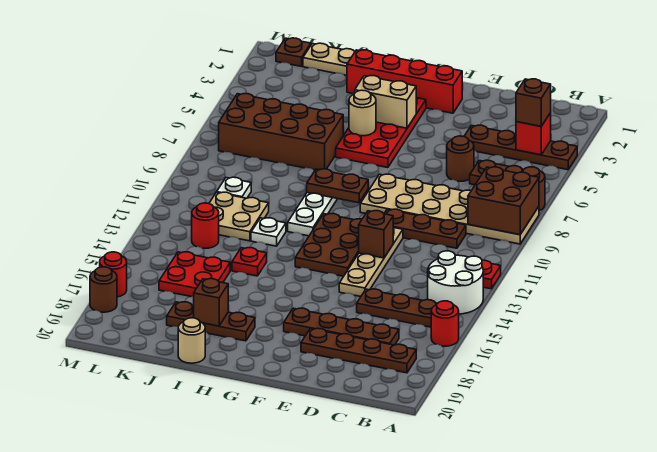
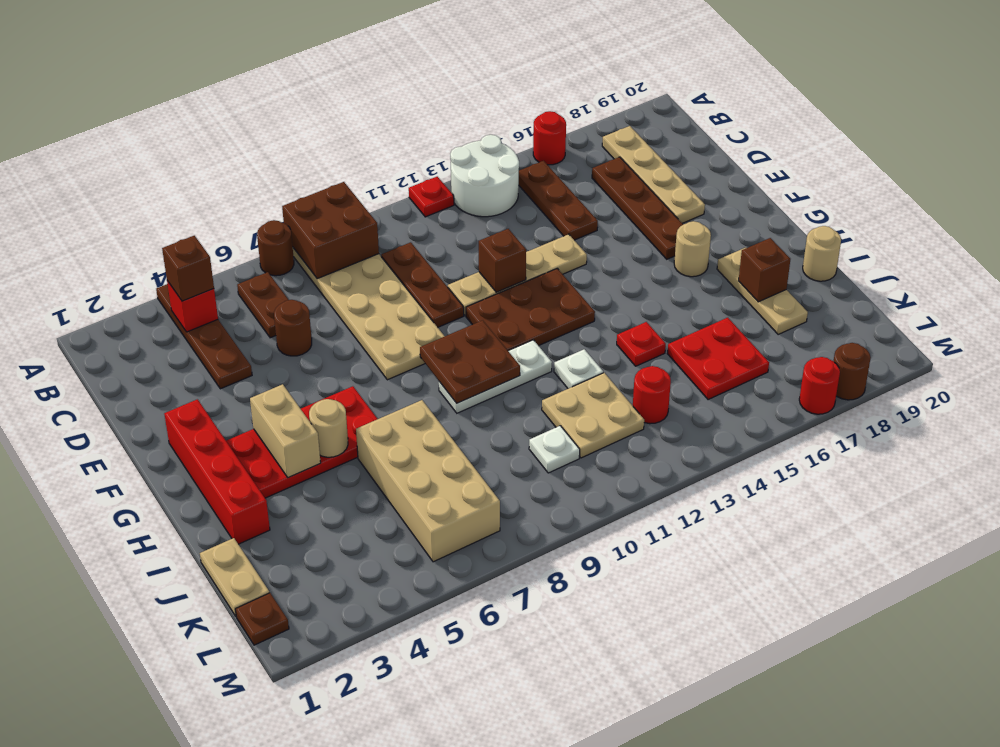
brown plate B18:E18 level 1 -> tan plate B18:E18 level 1
brown plate G9:H9 level 2 -> brown plate G9:H10 level 2
none -> tan round brick G17 level 1
brown plate H18:J18 level 1 -> tan plate H18:J18 level 1
brown brick I6:L7 level 1 -> tan brick I6:L7 level 1

